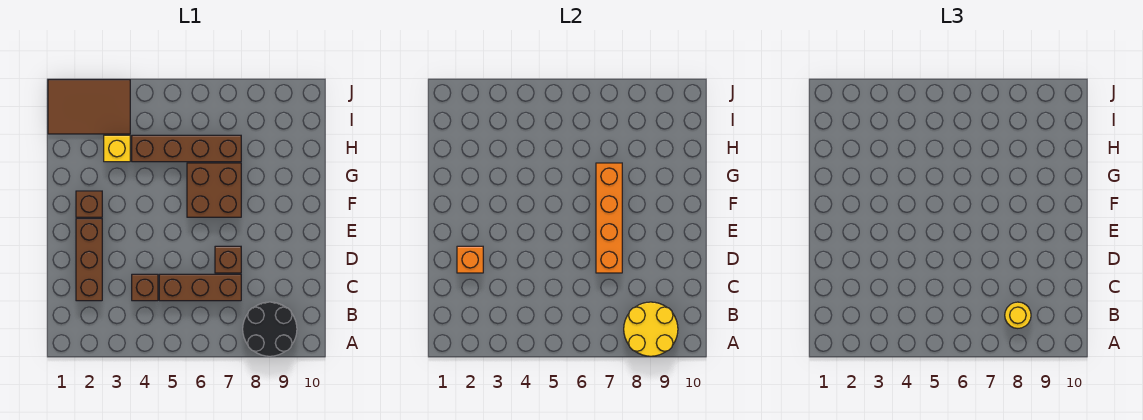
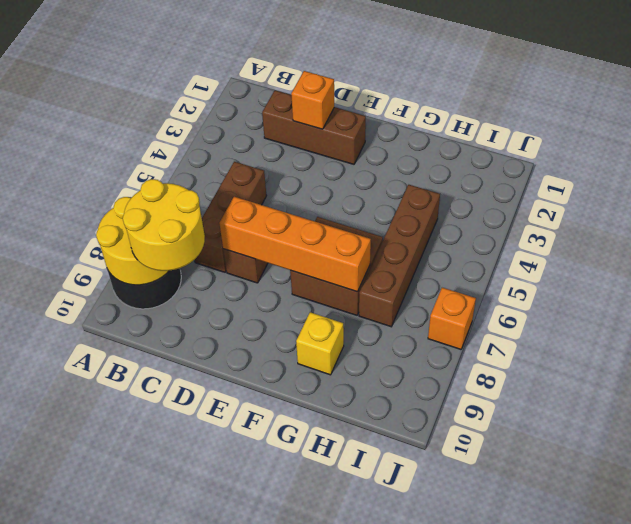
yellow round brick B8 level 3 -> yellow round brick B8:C9 level 3
brown brick C4 level 1 -> none
brown brick F2 level 1 -> none
yellow brick H3 level 1 -> yellow brick G9 level 1
brown tile I1:J3 level 1 -> none
none -> orange brick J7 level 1

